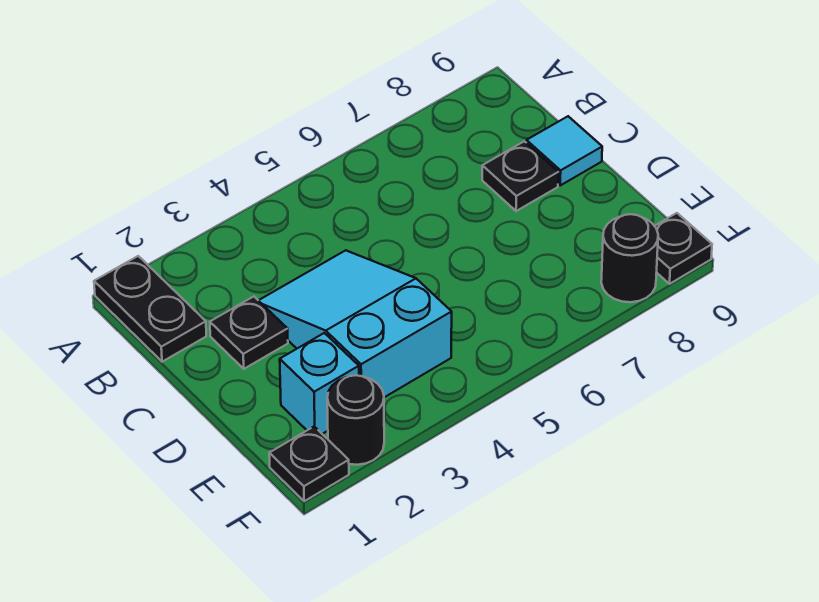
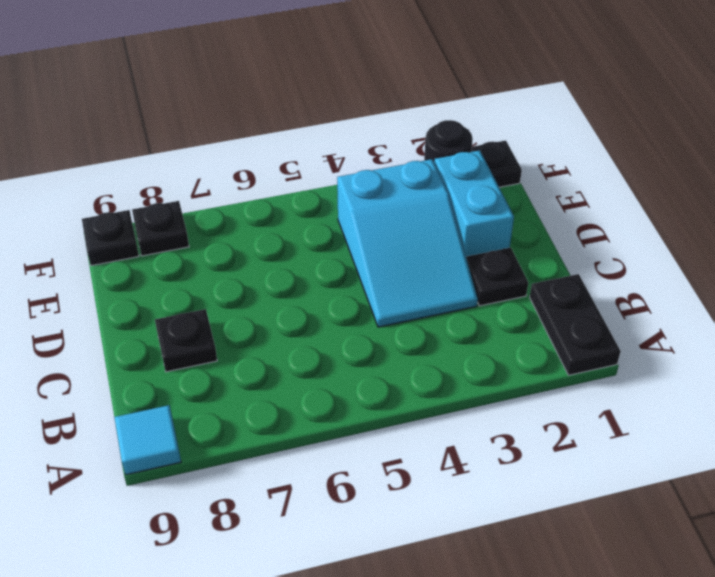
cyan tile C9 level 1 -> cyan tile A9 level 1
cyan brick E2 level 1 -> cyan brick D2:E2 level 1
black round brick F8 level 1 -> black plate F8 level 1

